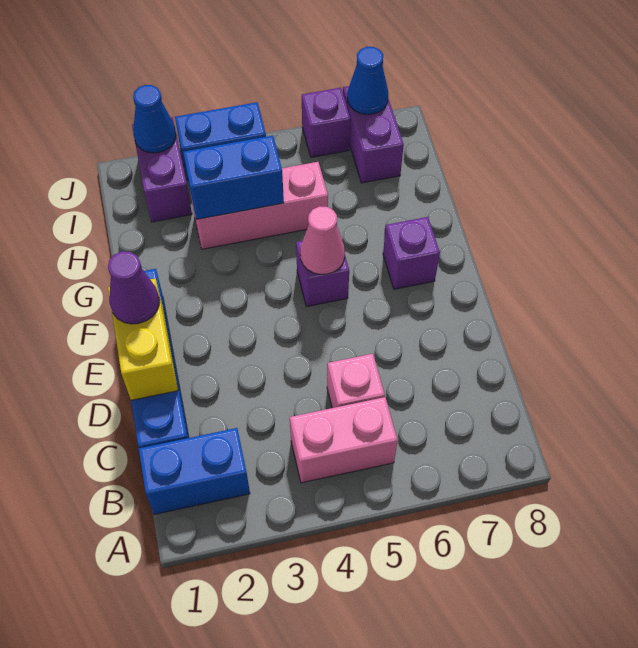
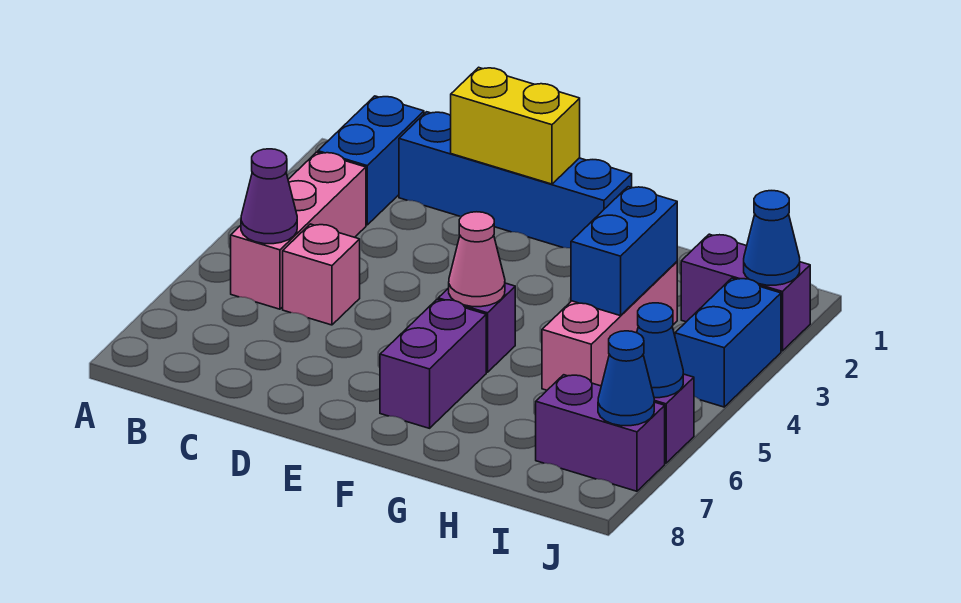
pink brick B4:B5 level 1 -> pink brick B3:B5 level 1
purple cone E1 level 3 -> purple cone B5 level 2
purple brick F7 level 1 -> purple brick F6:F7 level 1
none -> blue cone J6 level 2

